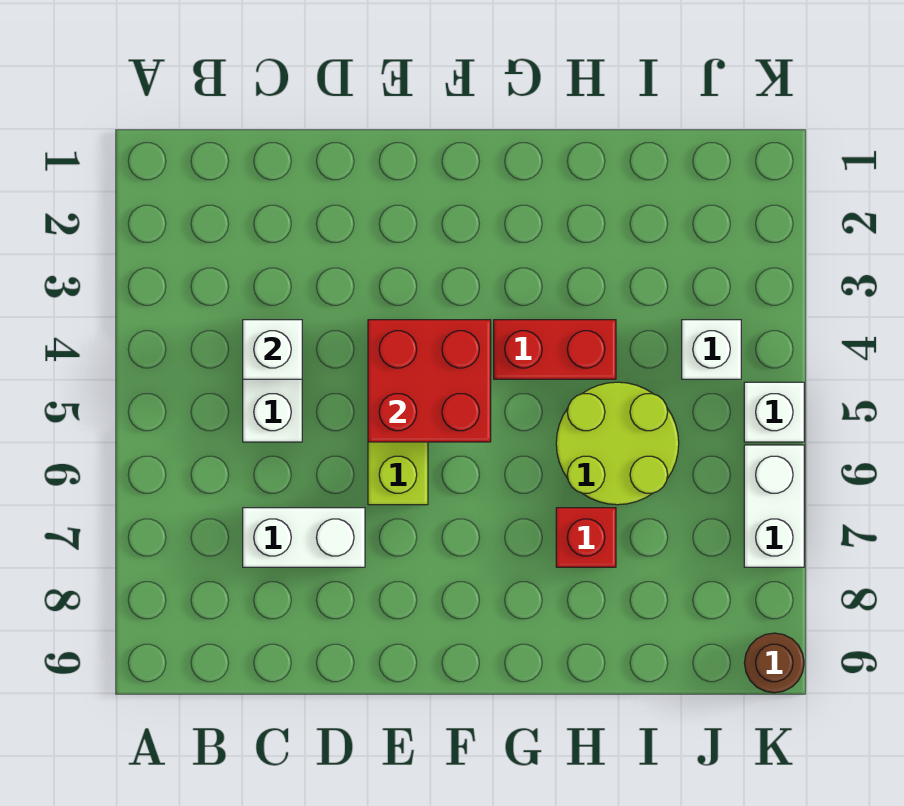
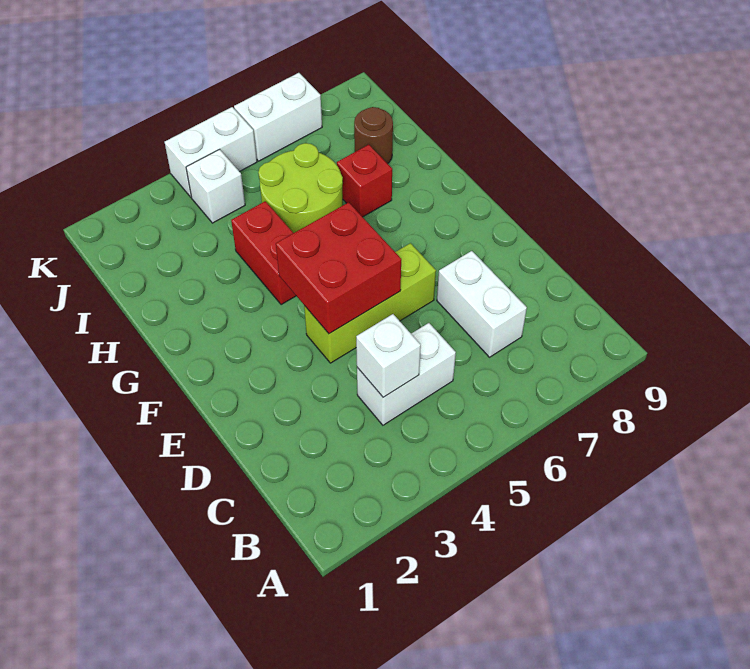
white brick K5 level 1 -> white brick K4:K5 level 1
brown round brick K9 level 1 -> brown round brick I8 level 1

